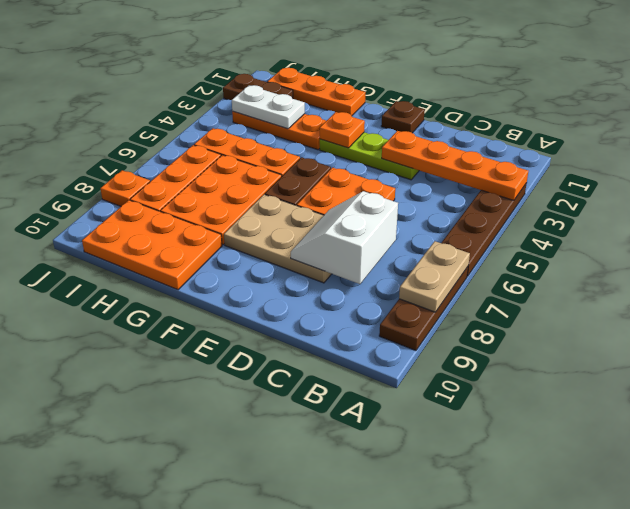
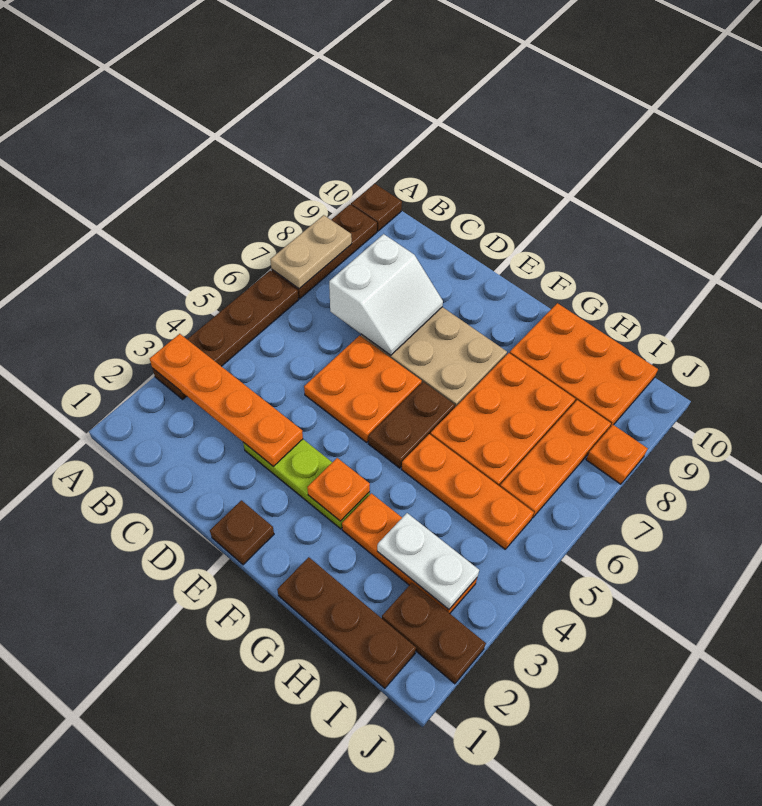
none -> brown plate A10 level 1
orange plate G1:I1 level 1 -> brown plate G1:I1 level 1

